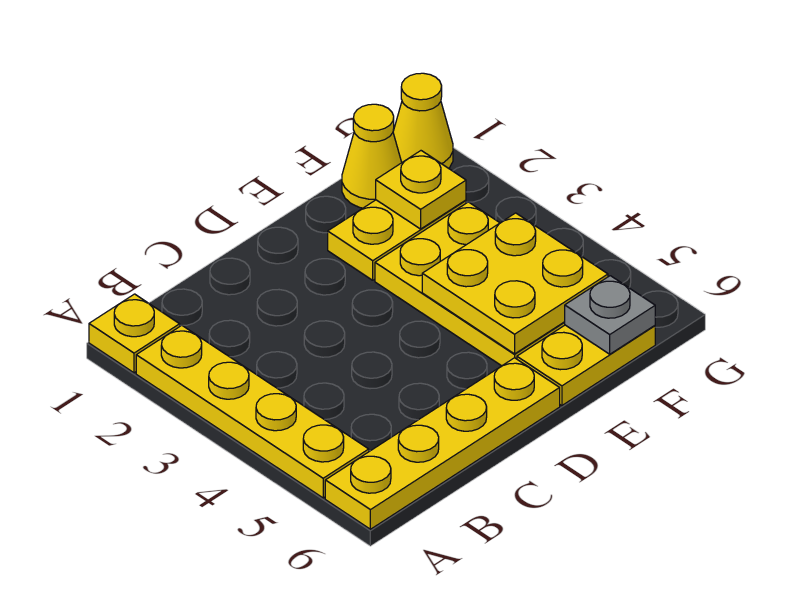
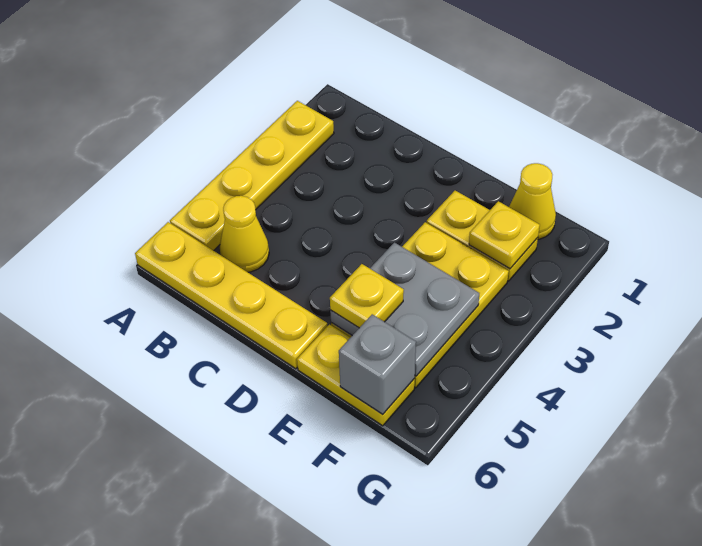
yellow plate A1 level 1 -> yellow plate E5 level 3
yellow plate E4:F5 level 2 -> grey plate E4:F5 level 2
grey plate F6 level 2 -> grey brick F6 level 2
yellow cone G1 level 1 -> yellow cone B5 level 1

